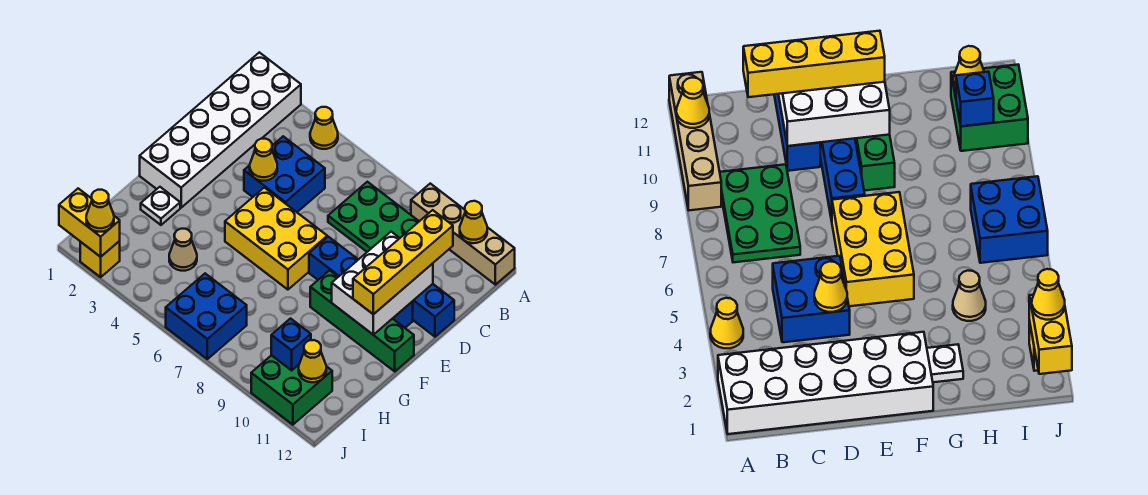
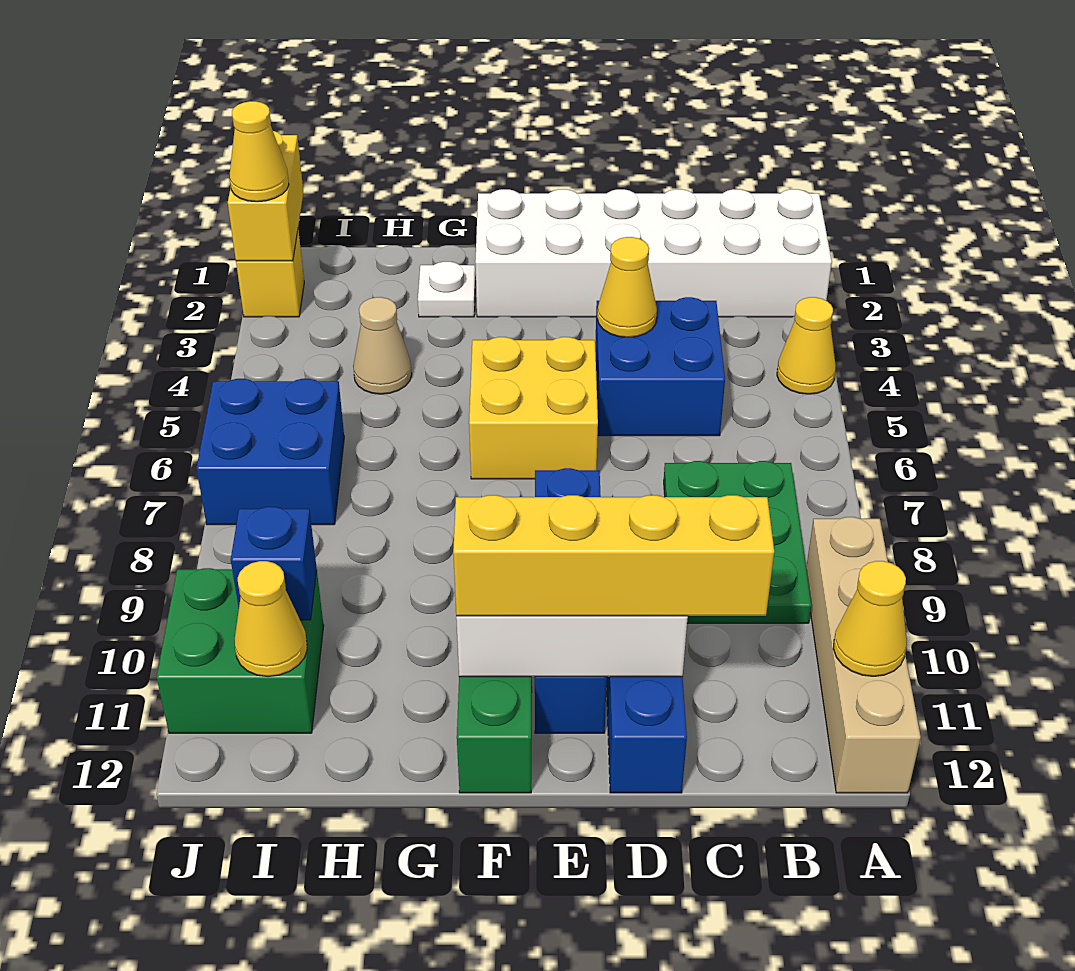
yellow brick E5:F7 level 1 -> yellow brick E5:F6 level 1

